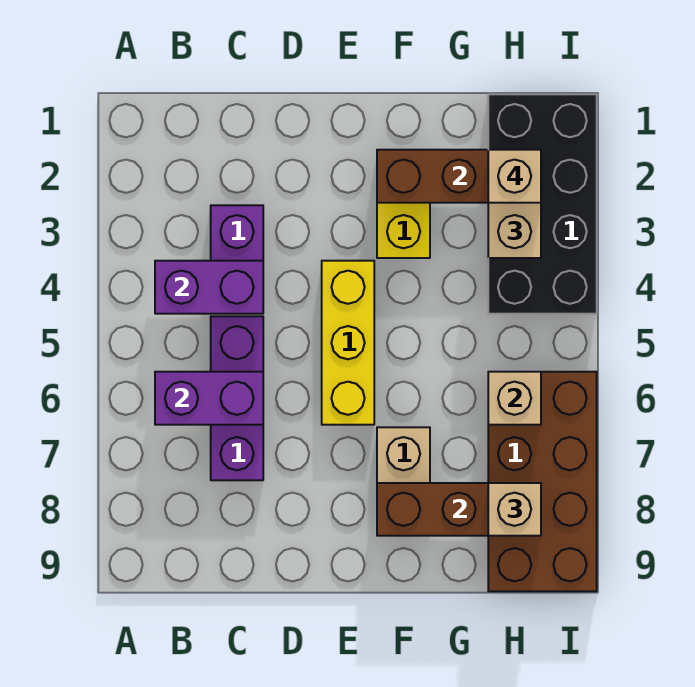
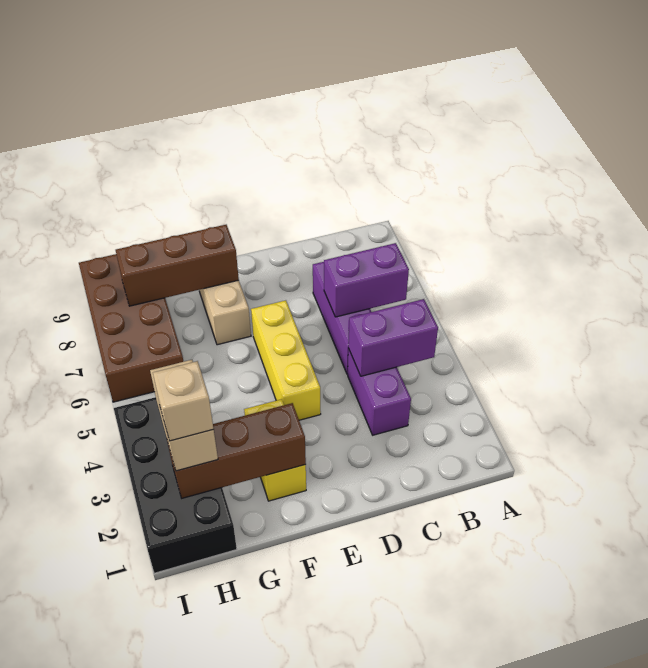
tan brick H6 level 2 -> none
tan brick H8 level 3 -> none

